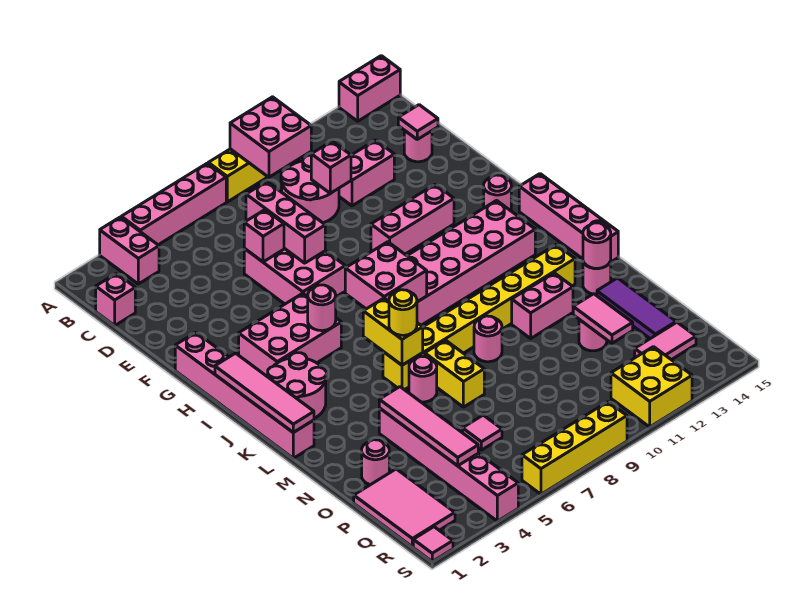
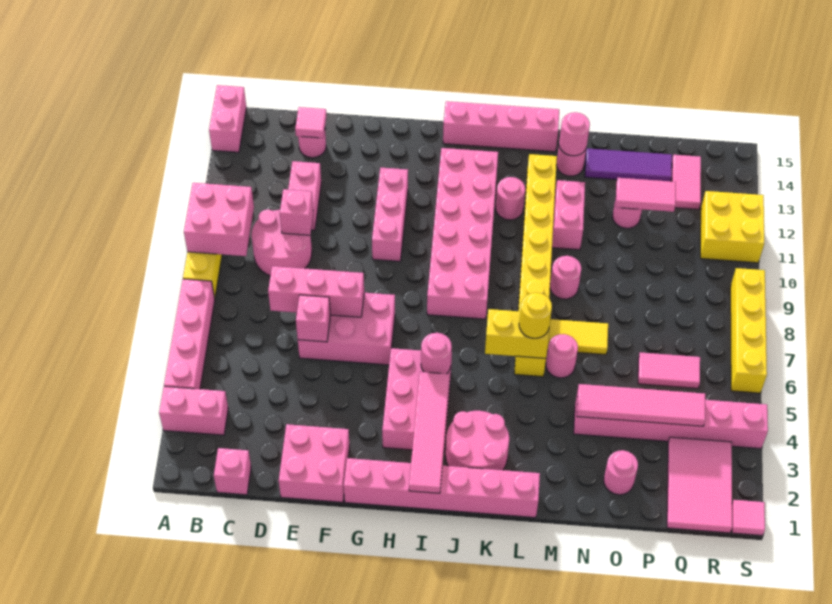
pink round brick H14 level 1 -> pink round brick K12 level 1
pink tile I1:L1 level 2 -> pink tile I1:I4 level 2
pink brick I7:J8 level 2 -> pink brick E1:F2 level 1
yellow brick M7:N7 level 1 -> yellow tile M7:N7 level 1
pink tile P1:R2 level 1 -> pink tile Q1:R3 level 1
pink tile P6 level 1 -> pink tile P6:Q6 level 1

